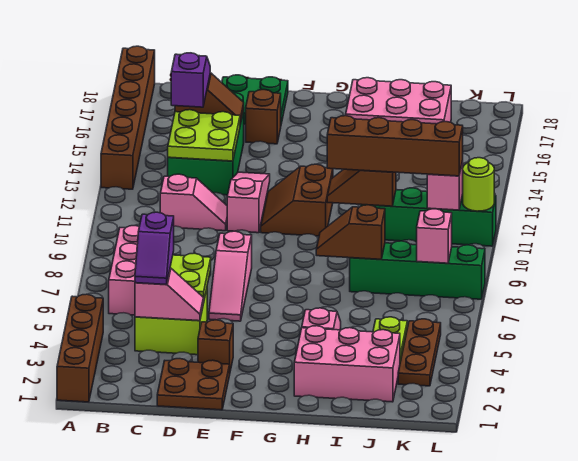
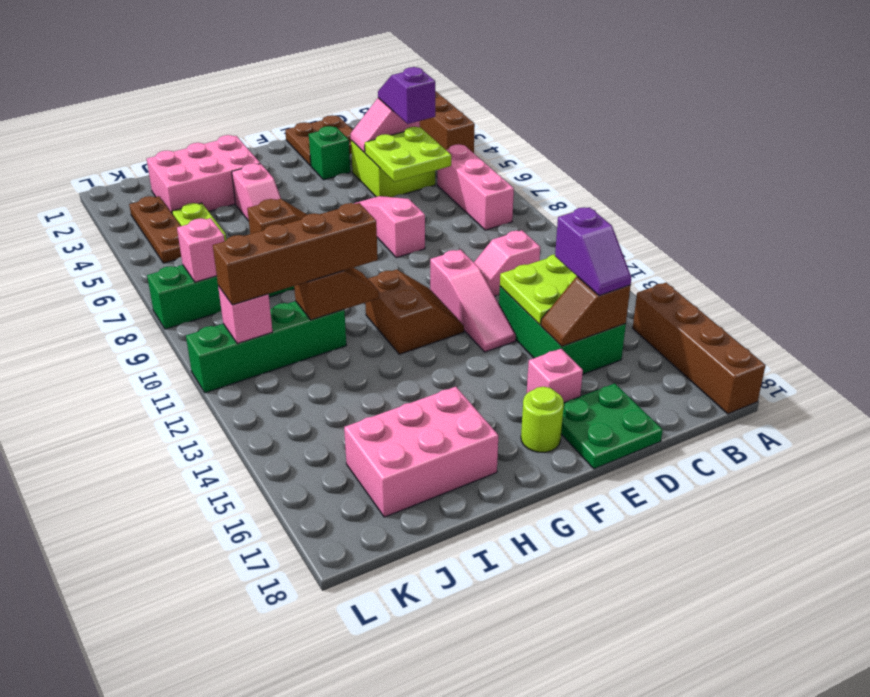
brown brick A13:A18 level 1 -> brown brick A15:A18 level 1
brown brick E3 level 1 -> green brick E3 level 1
brown brick E16 level 1 -> pink brick E16 level 1
lime round brick L11 level 2 -> lime round brick F17 level 1

